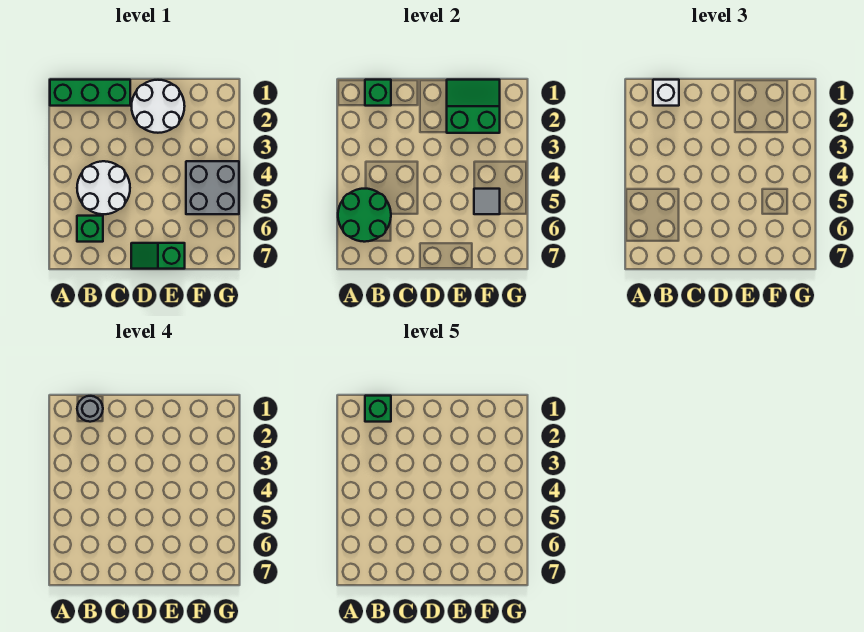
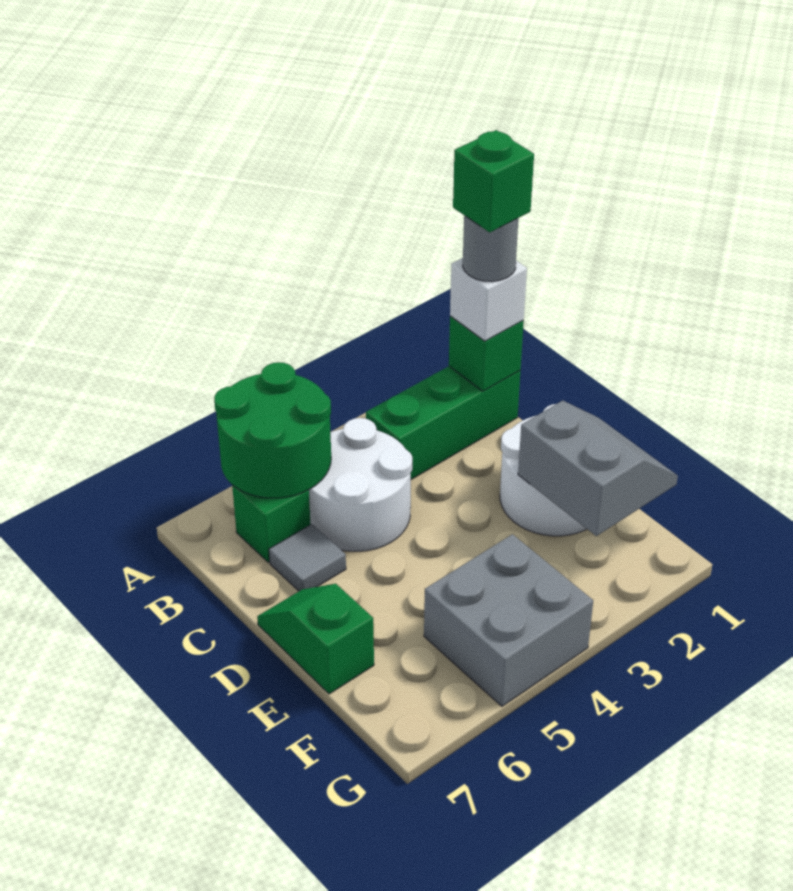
green brick A1:C1 level 1 -> green brick B1:B3 level 1
green slope E1:F2 level 2 top 2 -> grey slope E1:F2 level 2 top 2
grey tile F5 level 2 -> grey tile C6 level 1

